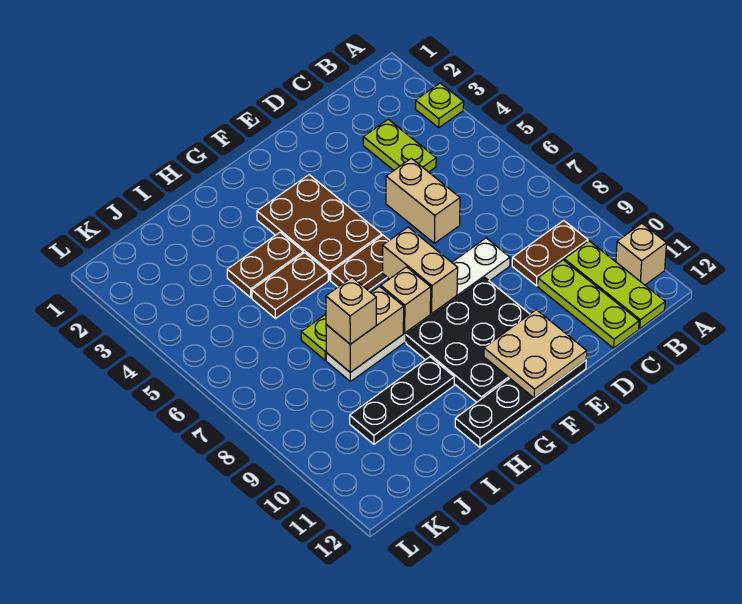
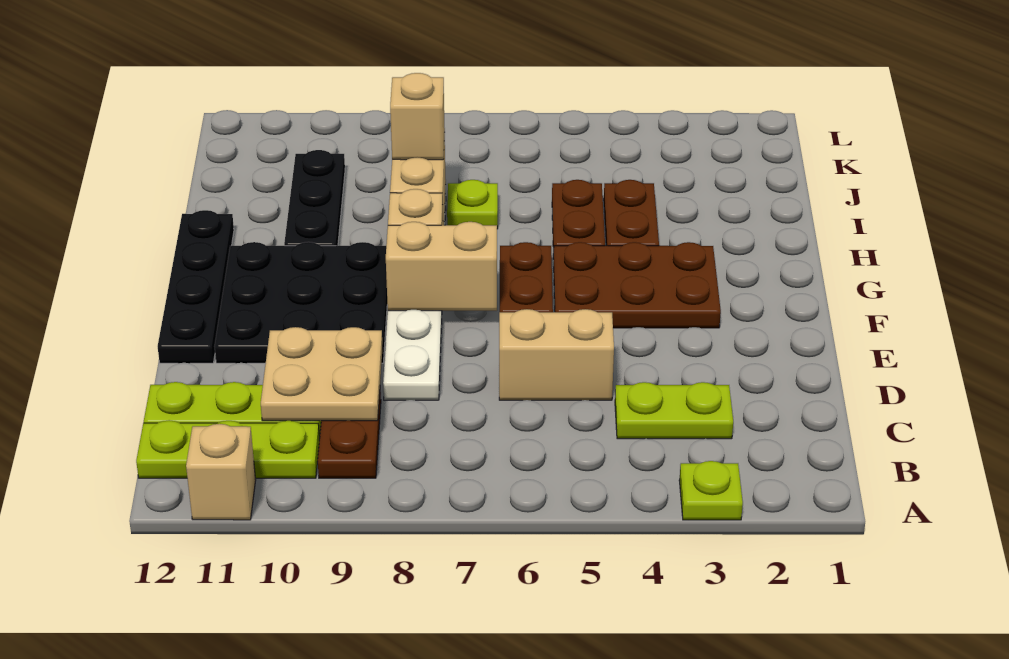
tan plate E11:F12 level 2 -> tan plate C9:D10 level 2

